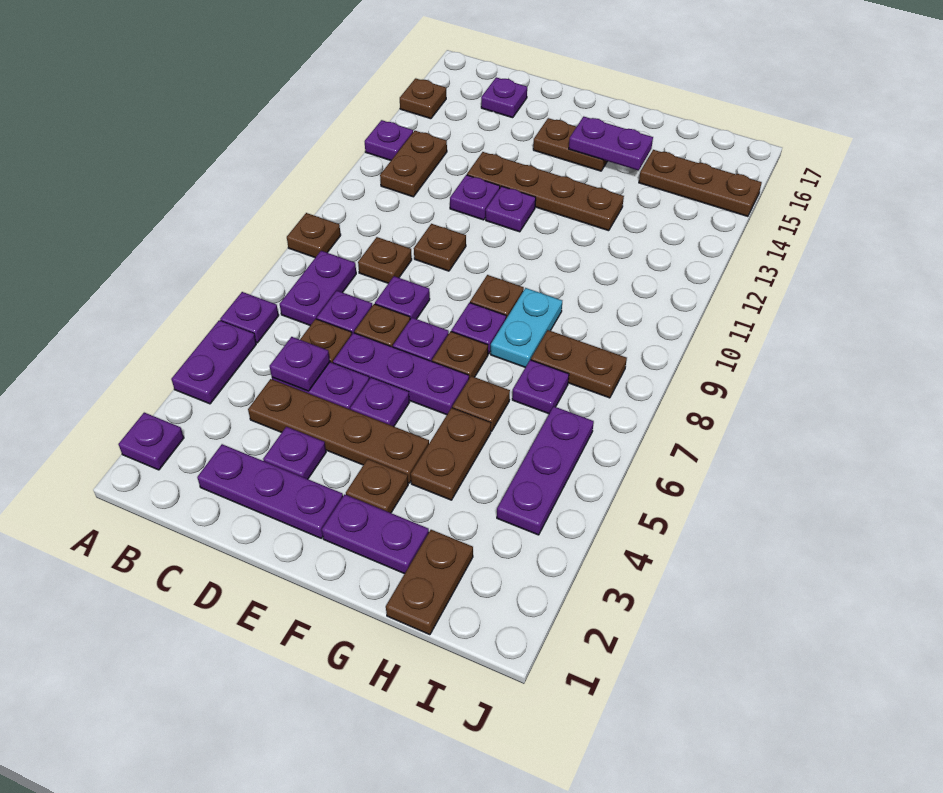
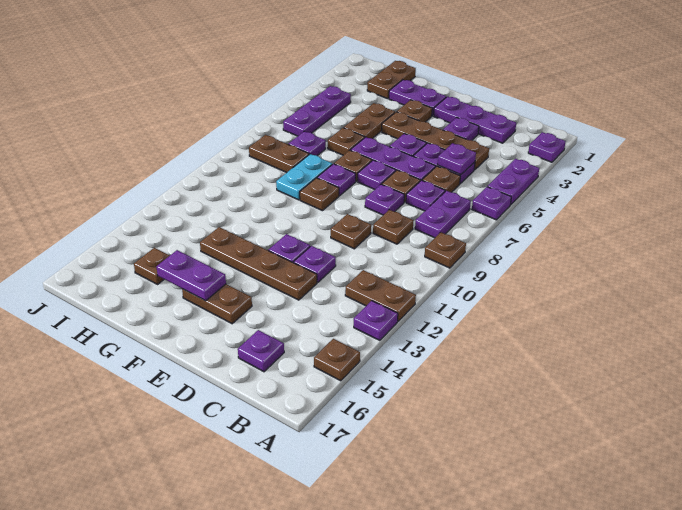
brown plate B12:B13 level 1 -> brown plate A12:B12 level 1
brown plate H15:J15 level 1 -> brown plate H15 level 1

